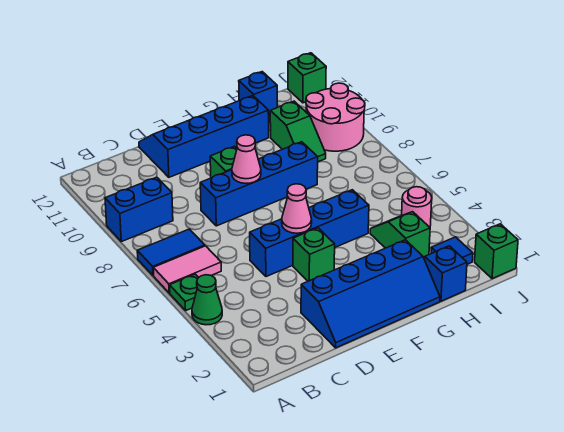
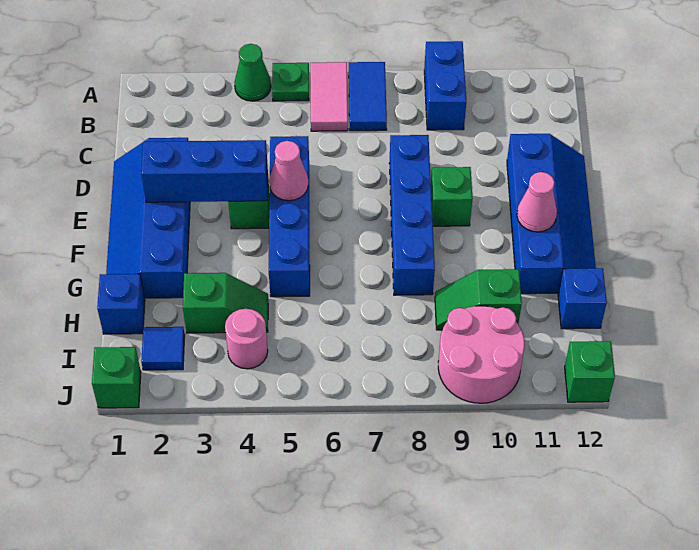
none -> blue brick E2:E4 level 2
pink cone E8 level 2 -> pink cone F11 level 2

